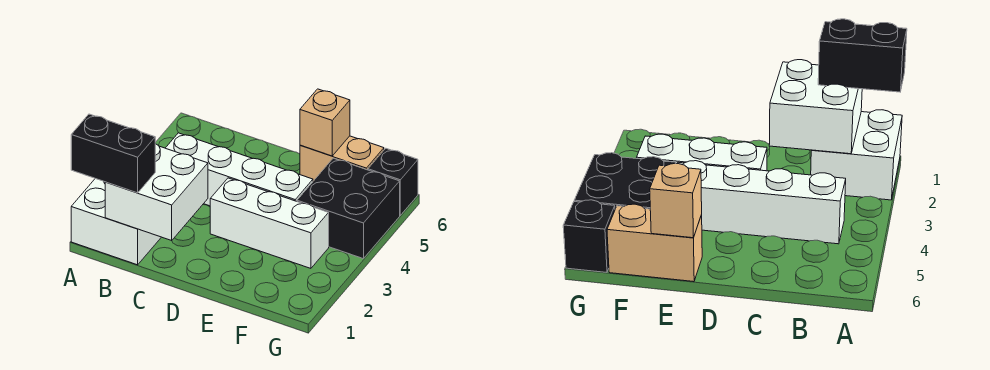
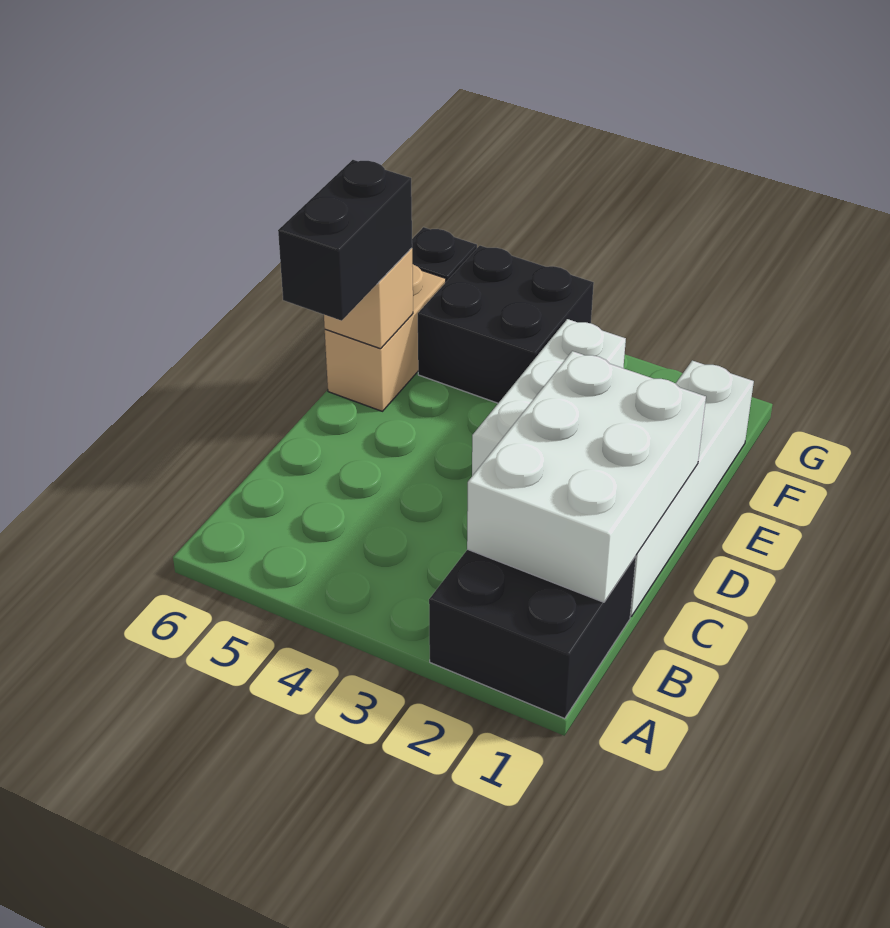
white brick A1:B2 level 1 -> black brick A1:B2 level 1
black brick A1:B1 level 3 -> black brick D6:E6 level 3
white brick B1:C2 level 2 -> white brick B1:D2 level 2
white brick B4:E4 level 1 -> white brick C1:F1 level 1

